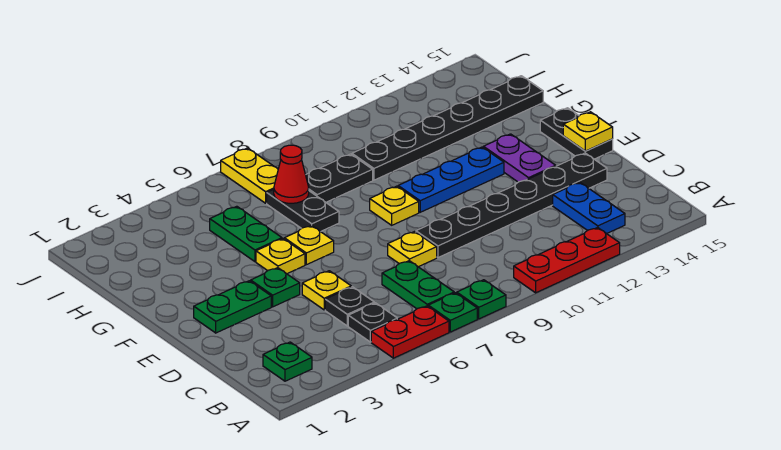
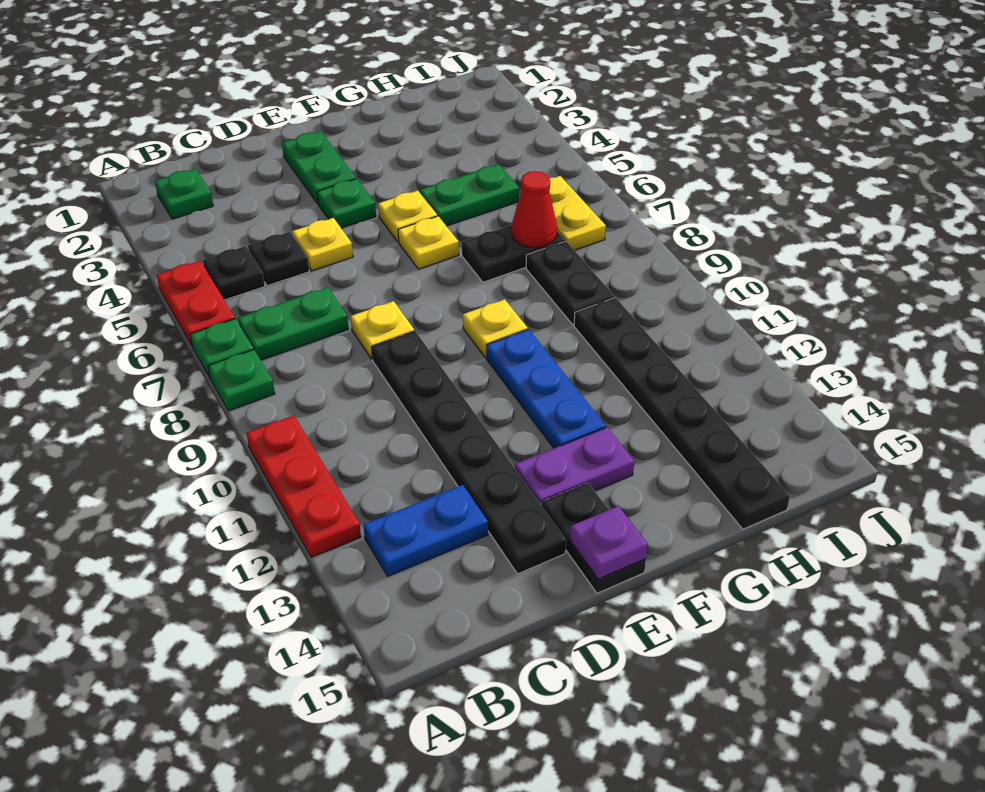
black plate E15:F15 level 1 -> black plate E14:E15 level 1
yellow plate E15 level 2 -> purple plate E15 level 2
yellow plate I7:J7 level 1 -> yellow plate I6:I7 level 1

